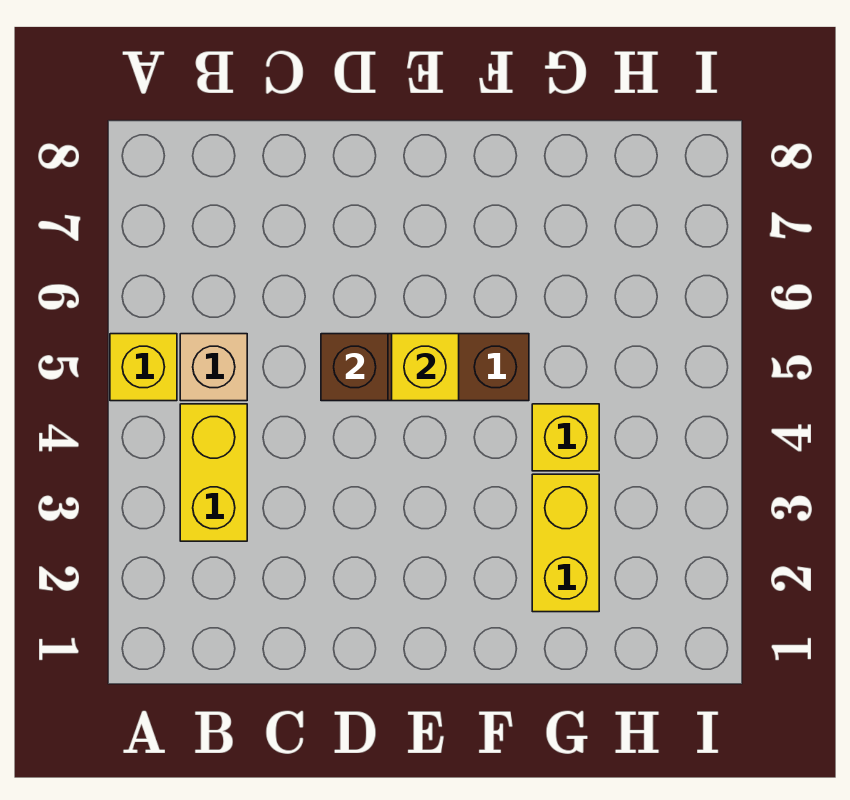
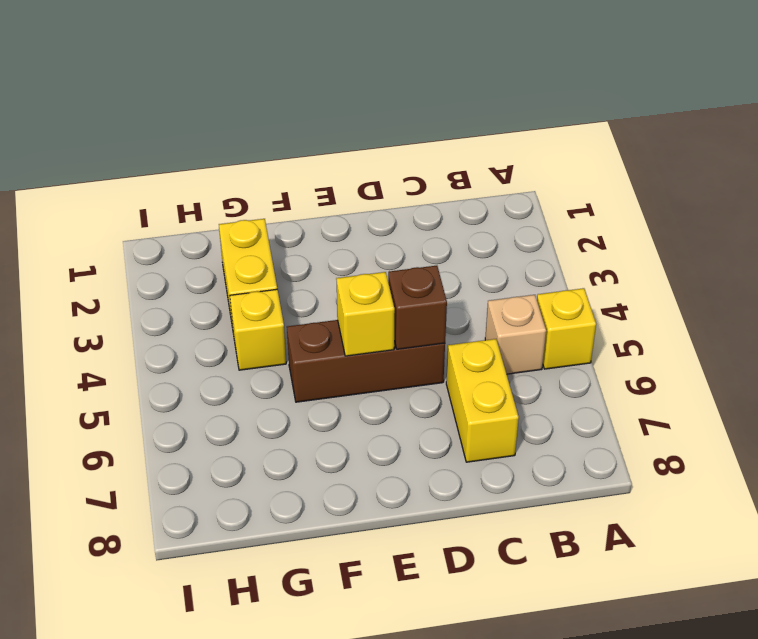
yellow brick B3:B4 level 1 -> yellow brick C6:C7 level 1

